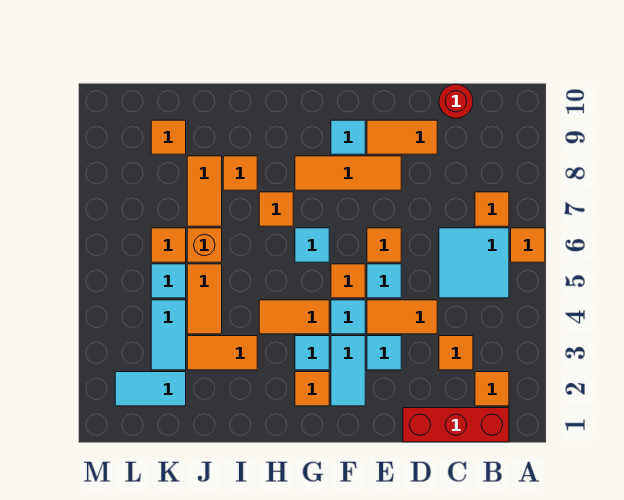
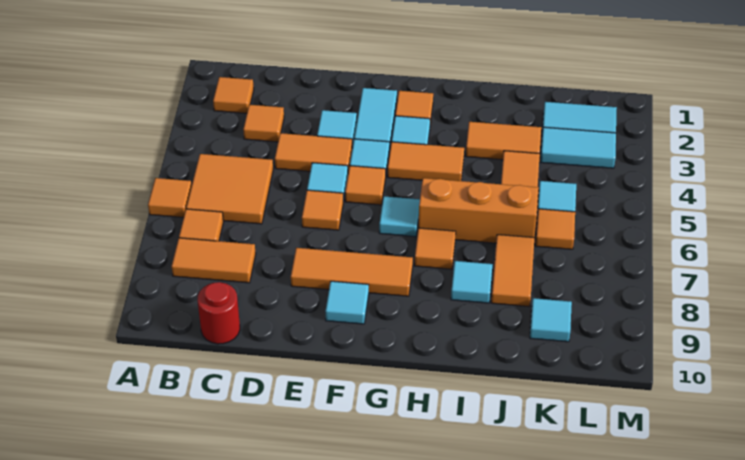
red brick B1:D1 level 1 -> none
cyan tile B5:C6 level 1 -> orange tile B5:C6 level 1
orange tile D9:E9 level 1 -> orange tile B8:C8 level 1
orange tile I8 level 1 -> cyan tile I8 level 1
orange brick J6 level 1 -> orange brick H6:J6 level 1
cyan tile K3:K4 level 1 -> cyan tile K3:L3 level 1
orange tile K9 level 1 -> cyan tile K9 level 1

